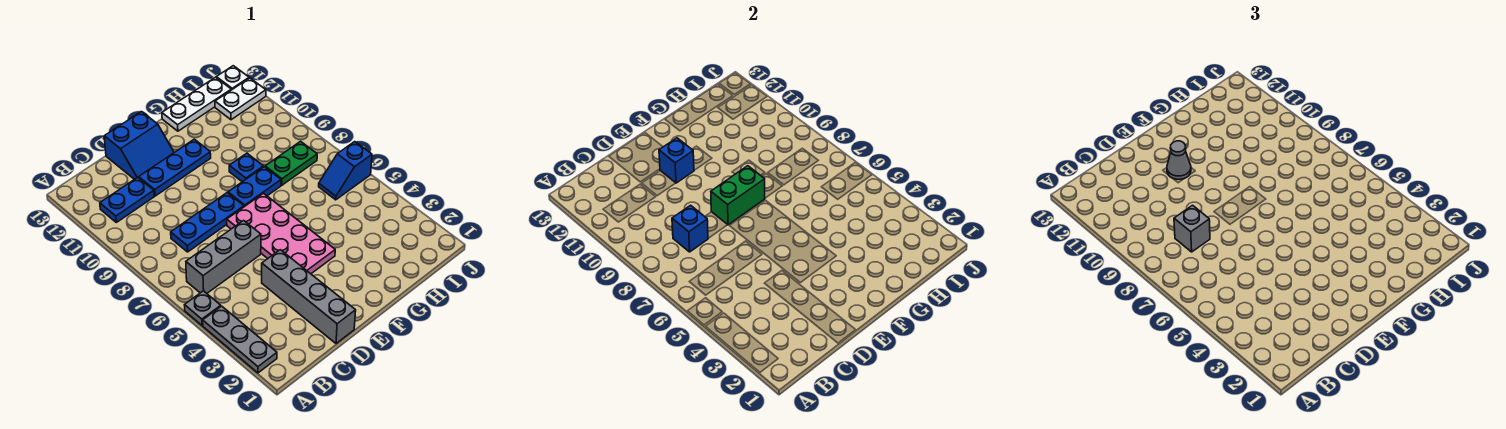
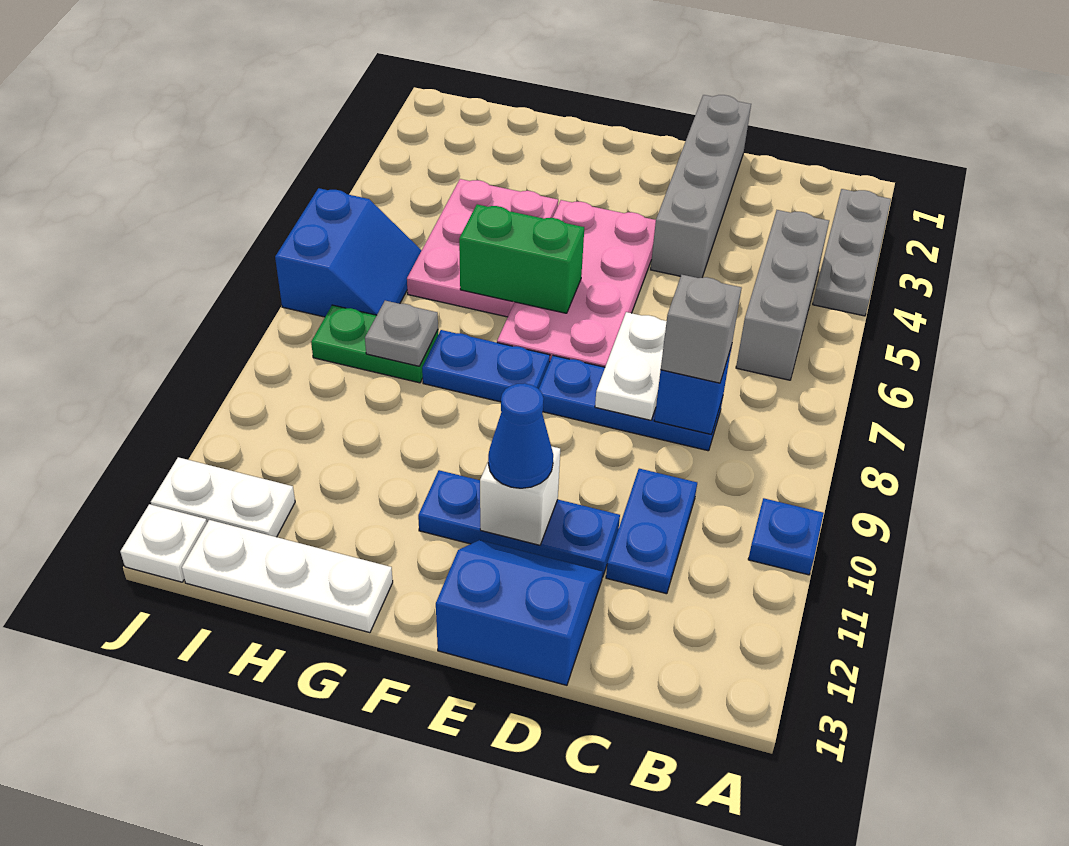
grey plate A5 level 1 -> grey plate H8 level 2
grey brick B6:D6 level 1 -> grey brick B4:B6 level 1
blue plate B11:C11 level 1 -> blue plate C10:C11 level 1
none -> white plate D7:D8 level 2
green brick E8:F8 level 2 -> green brick F6:G6 level 2
blue brick E11 level 2 -> white brick E11 level 2
grey cone E11 level 3 -> blue cone E11 level 3
none -> pink plate G4:H6 level 1
blue plate G9 level 1 -> blue plate A10 level 1
blue slope I6:J6 level 1 top J -> blue slope I6:J7 level 1 top J

